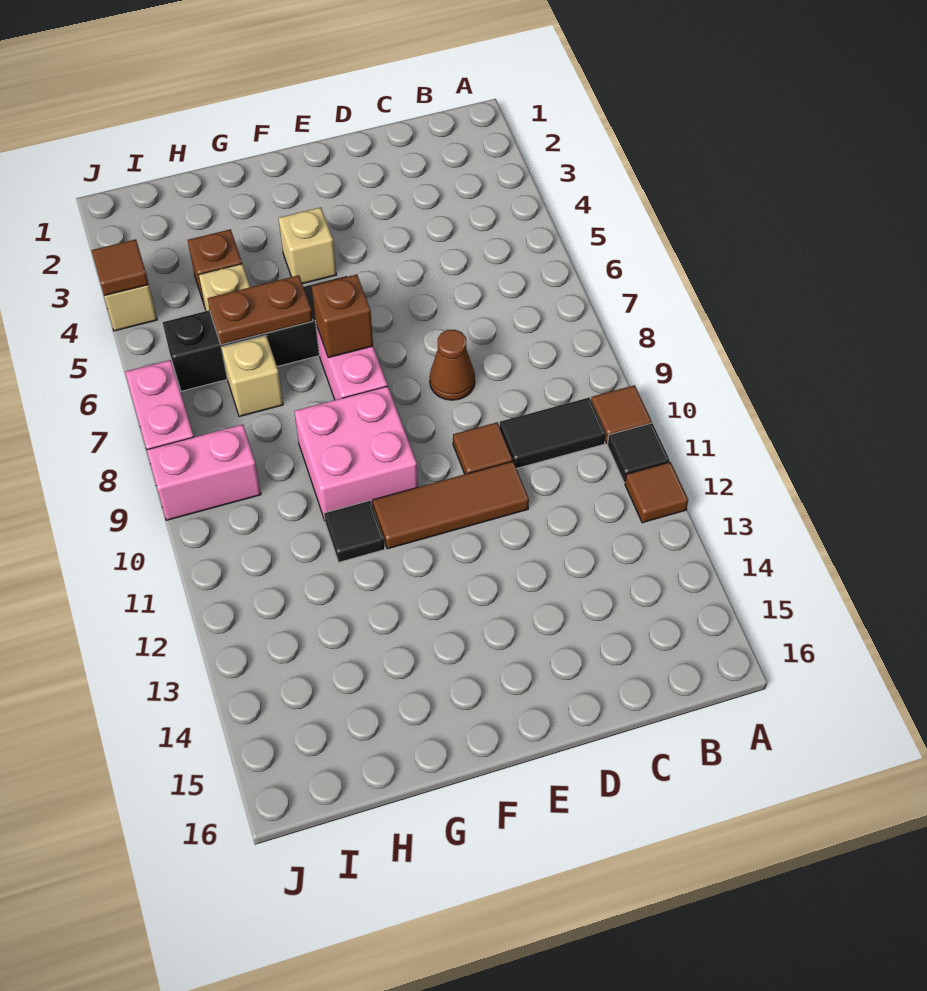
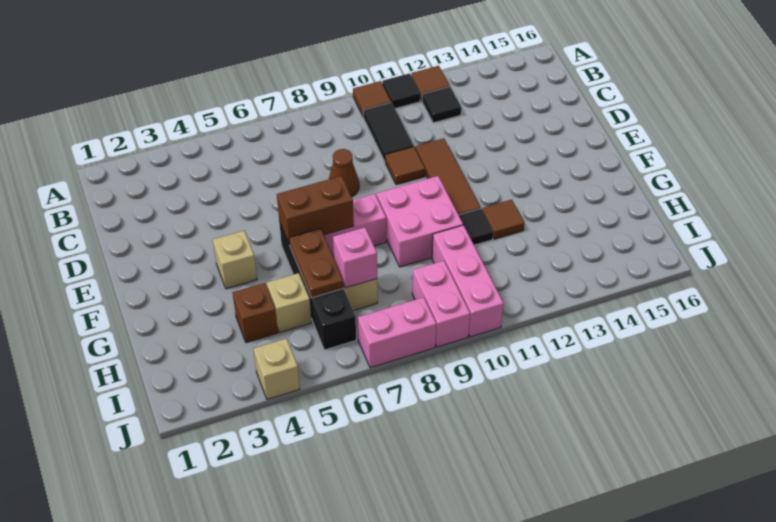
none -> black tile B12 level 1
brown brick F7 level 2 -> brown brick F6:F7 level 2
none -> pink brick H7 level 2
none -> pink brick H10:J10 level 1
brown tile J4 level 2 -> brown tile G12 level 1

